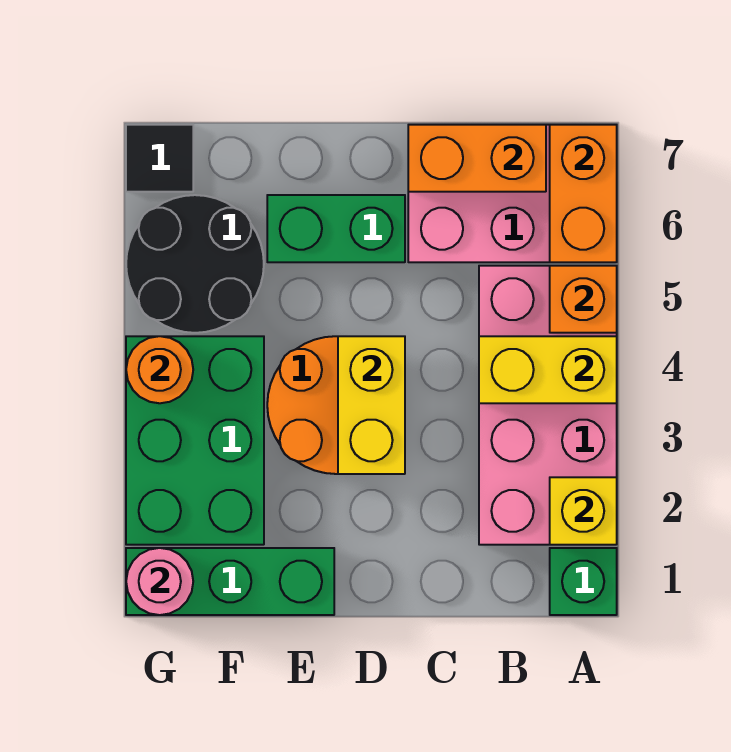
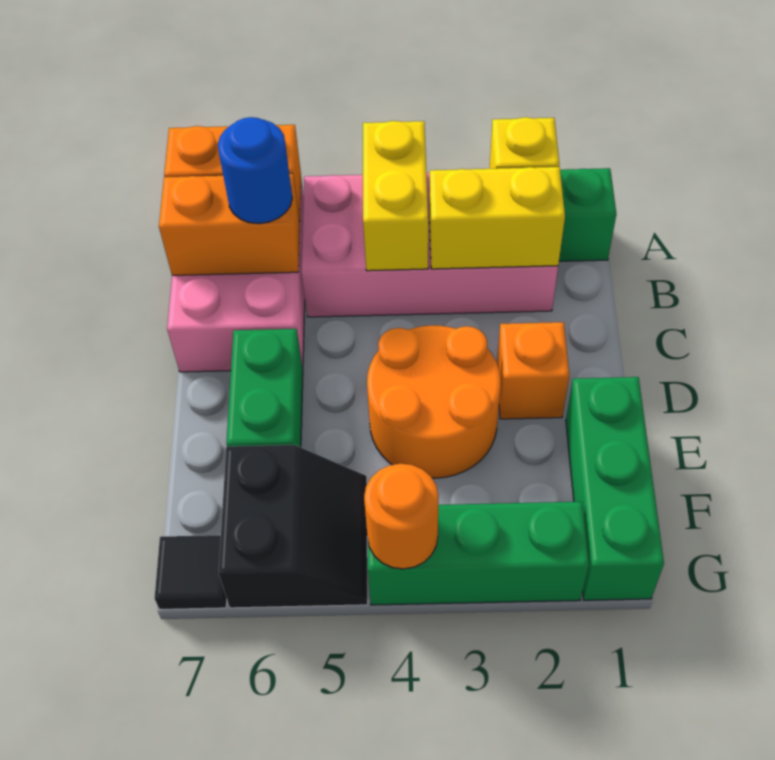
orange brick A5 level 2 -> orange brick D2 level 1
none -> blue round brick B6 level 3
orange brick B7:C7 level 2 -> orange brick B6:B7 level 2
yellow brick D3:D4 level 2 -> yellow brick B2:B3 level 2
green brick F2:G4 level 1 -> green brick G2:G4 level 1
black round brick F5:G6 level 1 -> black slope F5:G6 level 1 top 6
pink round brick G1 level 2 -> none

